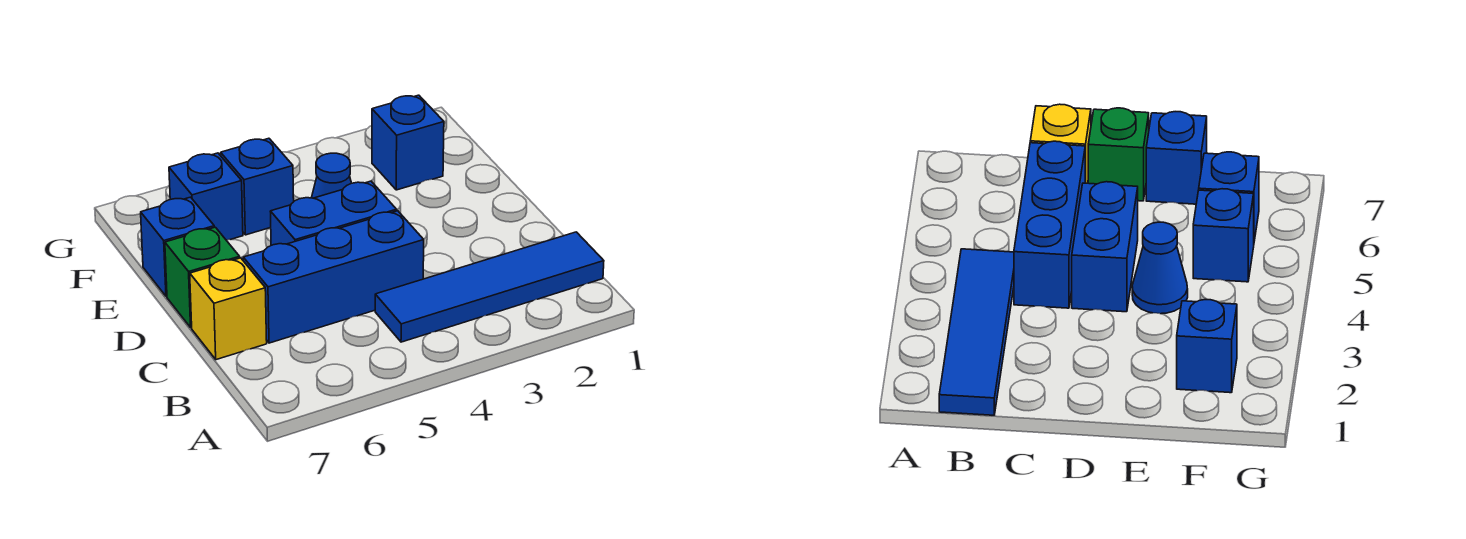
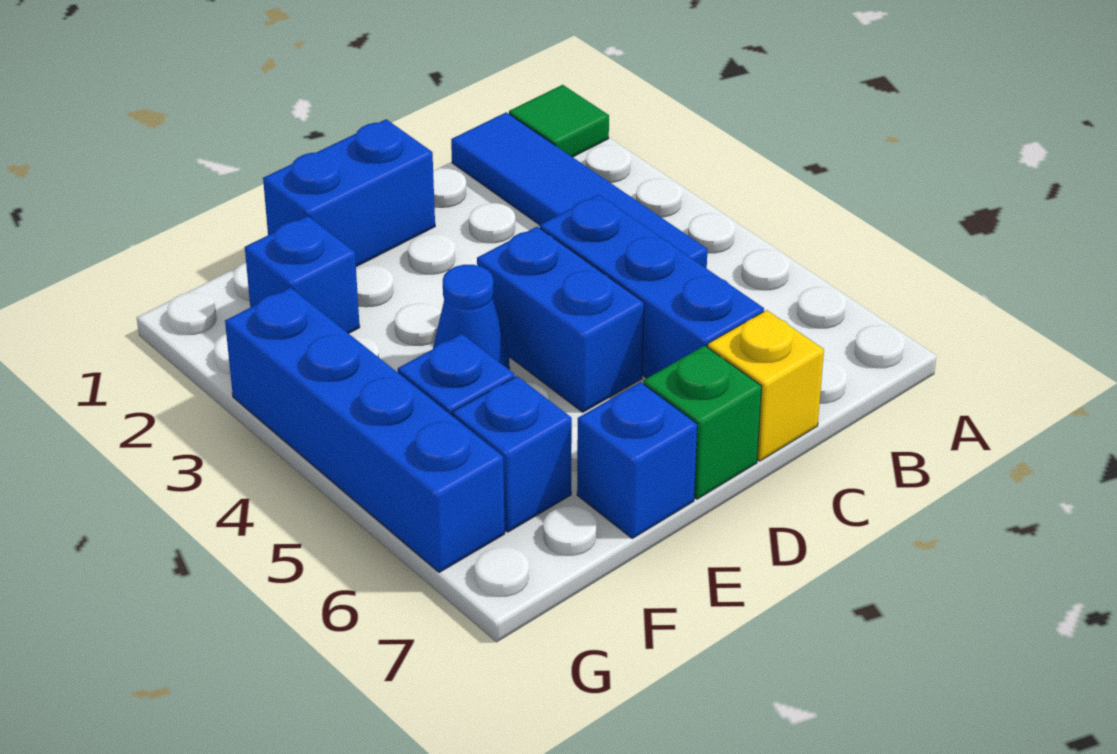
none -> green tile A1 level 1
none -> blue brick D1:E1 level 1
none -> blue brick G3:G6 level 1

